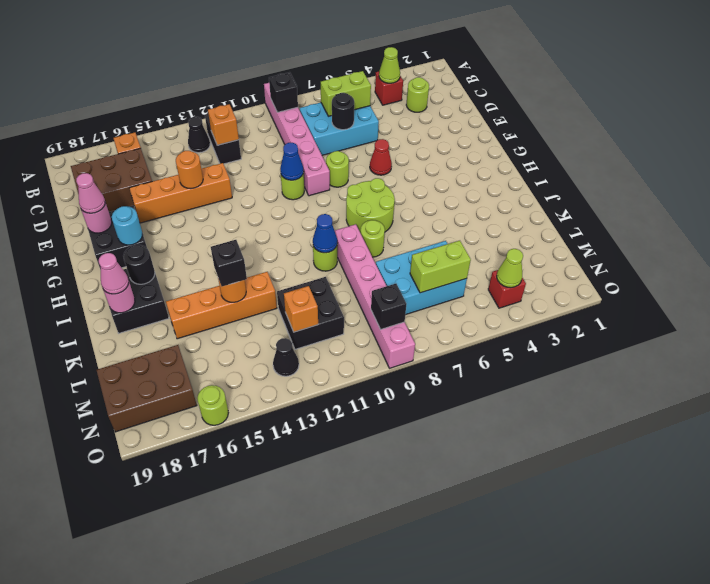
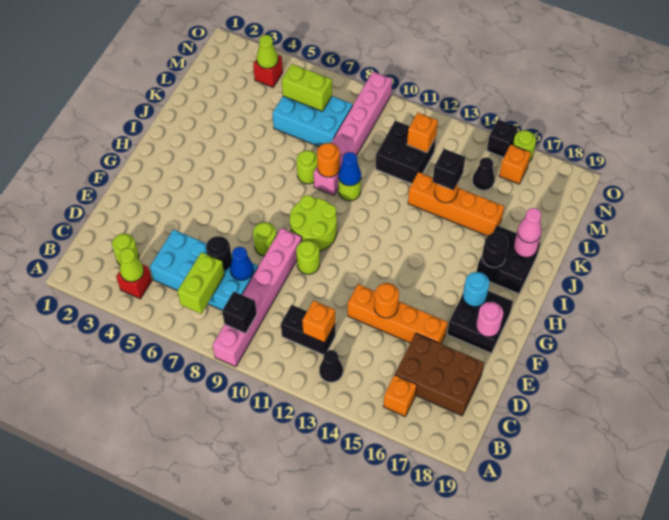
black brick B12:C12 level 1 -> black brick C11:C12 level 1
cyan brick C6:D8 level 1 -> cyan brick C5:D8 level 1
lime brick C6:C7 level 2 -> lime brick B7:C7 level 2
red cone F6 level 1 -> none
blue cone F10 level 2 -> blue cone D8 level 2
pink cone F18 level 3 -> none
lime round brick H7:I8 level 1 -> lime round brick G9:H10 level 1
none -> orange round brick J9 level 2
brown brick M17:N19 level 1 -> none
black brick N9 level 2 -> black brick O15 level 1
black cone N13 level 1 -> black cone M15 level 1
none -> orange brick N16 level 1

